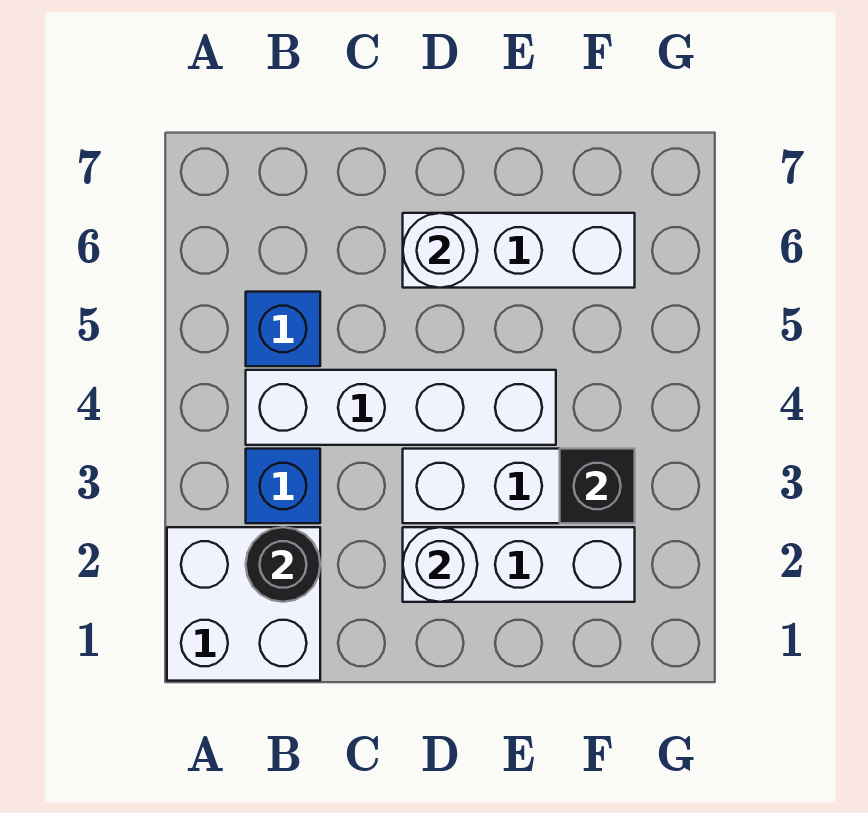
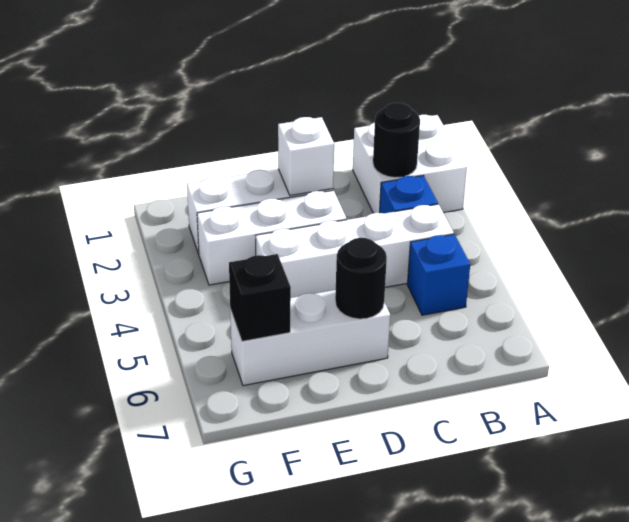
white round brick D2 level 2 -> white brick D2 level 2
white round brick D6 level 2 -> black round brick D6 level 2
black brick F3 level 2 -> black brick F6 level 2

